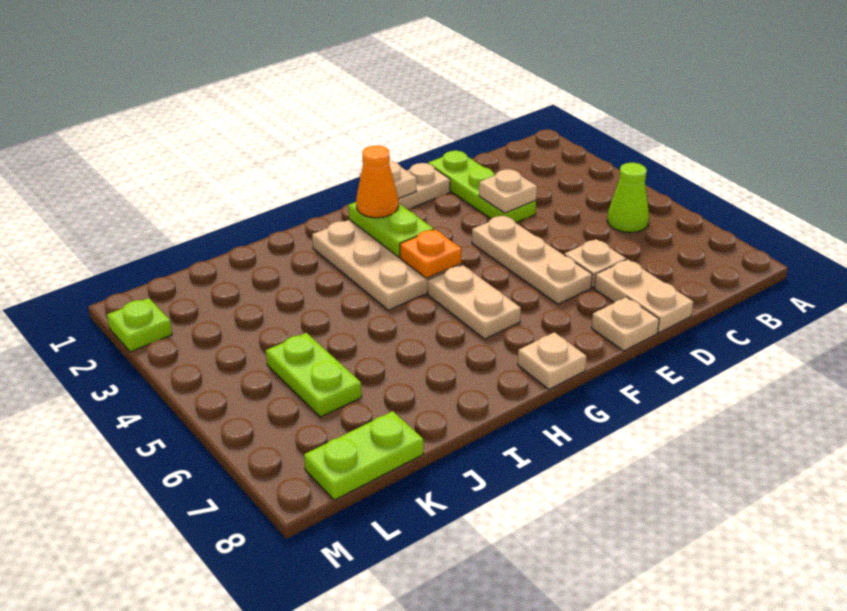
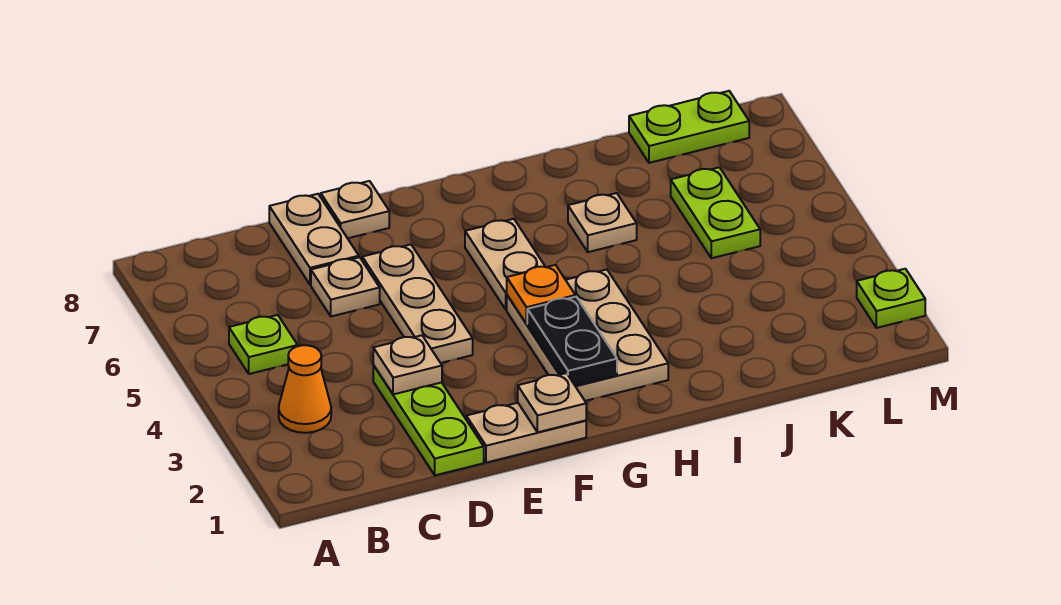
lime cone B5 level 1 -> lime plate B5 level 1
lime plate G2:G3 level 2 -> black plate G2:G3 level 2
orange cone G2 level 3 -> orange cone B3 level 1
tan plate G8 level 1 -> tan plate I6 level 1

